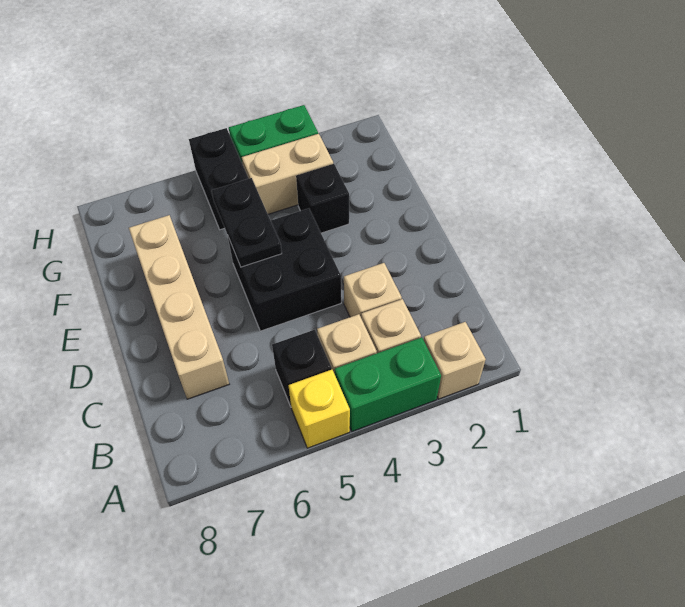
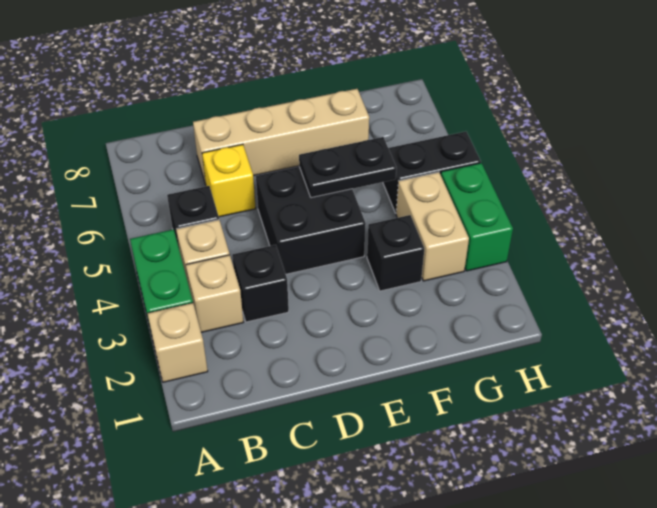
yellow brick A5 level 1 -> yellow brick C6 level 1
tan brick C3 level 1 -> black brick C3 level 1

